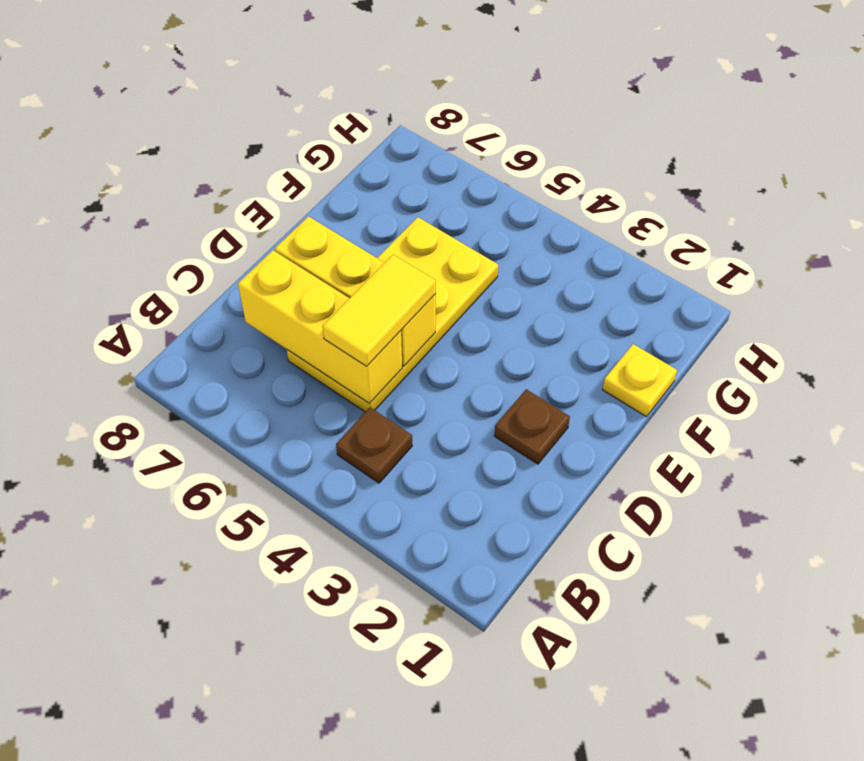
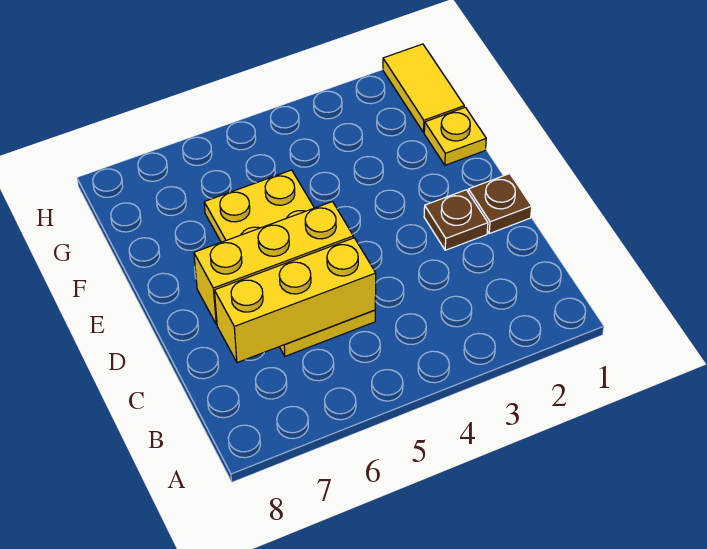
brown plate B4 level 1 -> brown plate D1 level 1
yellow tile C5:D5 level 3 -> yellow tile G1:H1 level 1

